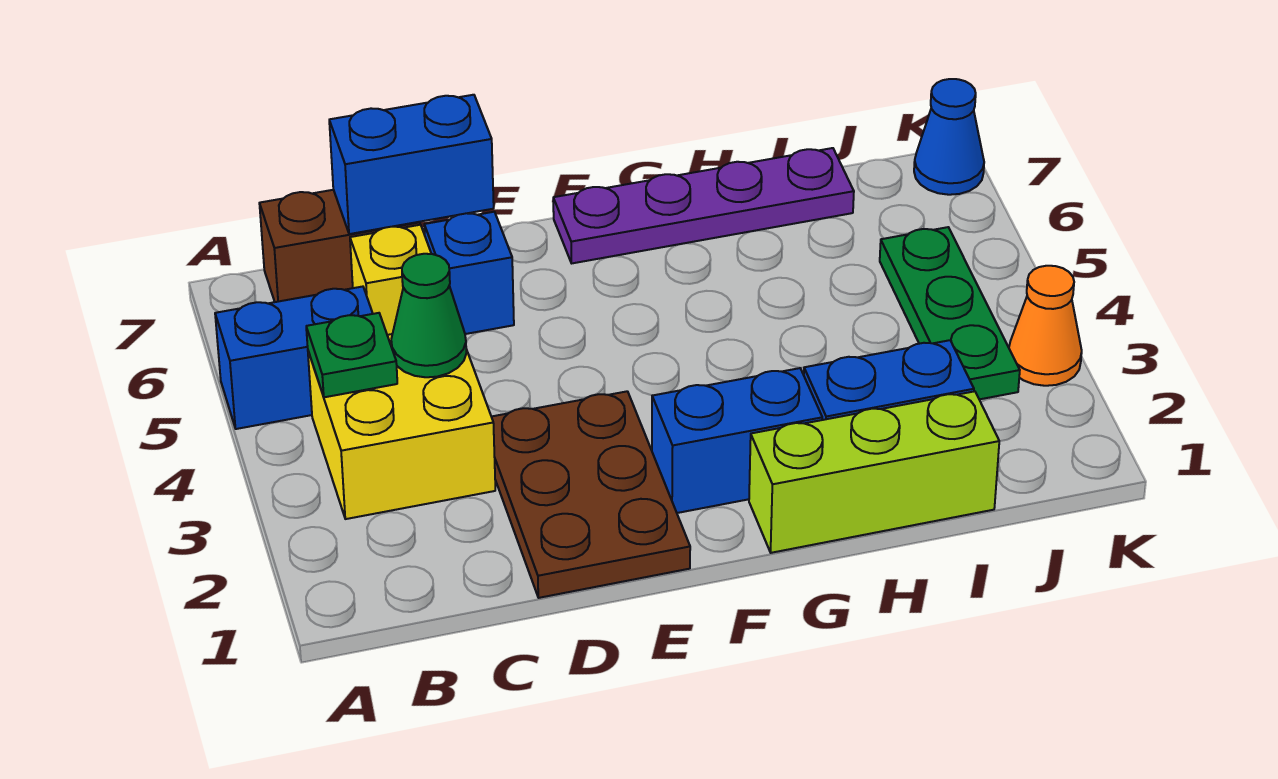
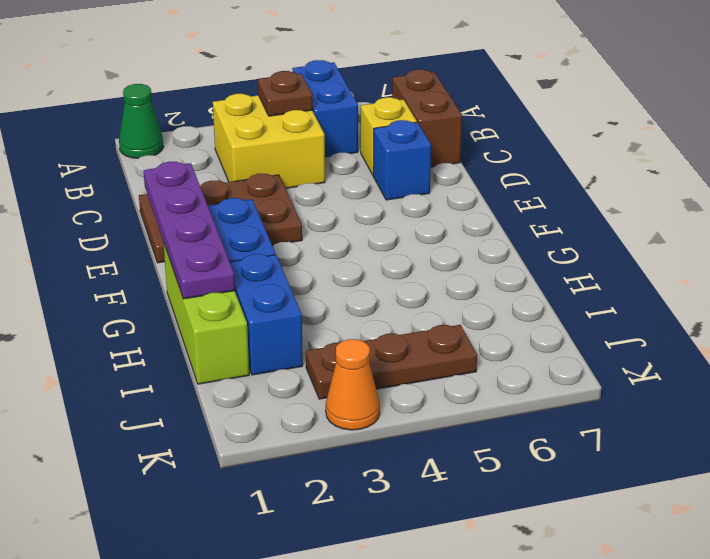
green plate B4 level 2 -> brown plate B4 level 2
green cone C4 level 2 -> green cone A1 level 1
blue brick C7:D7 level 2 -> none
purple plate F7:I7 level 1 -> purple plate E1:H1 level 2
green plate J3:J5 level 1 -> brown plate J3:J5 level 1
blue cone K7 level 1 -> none

